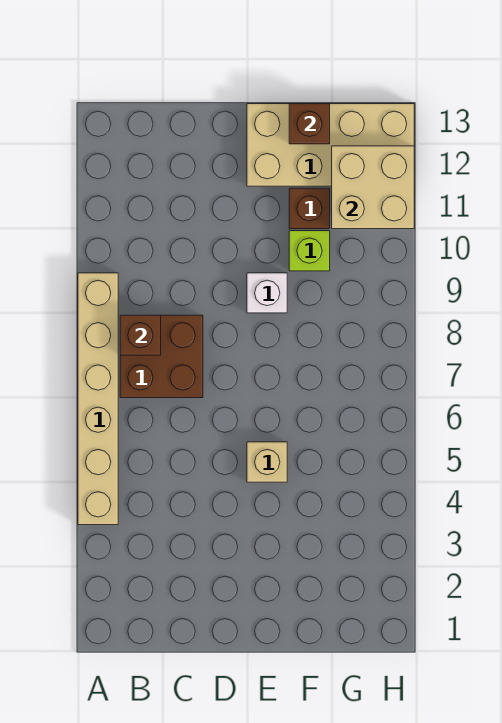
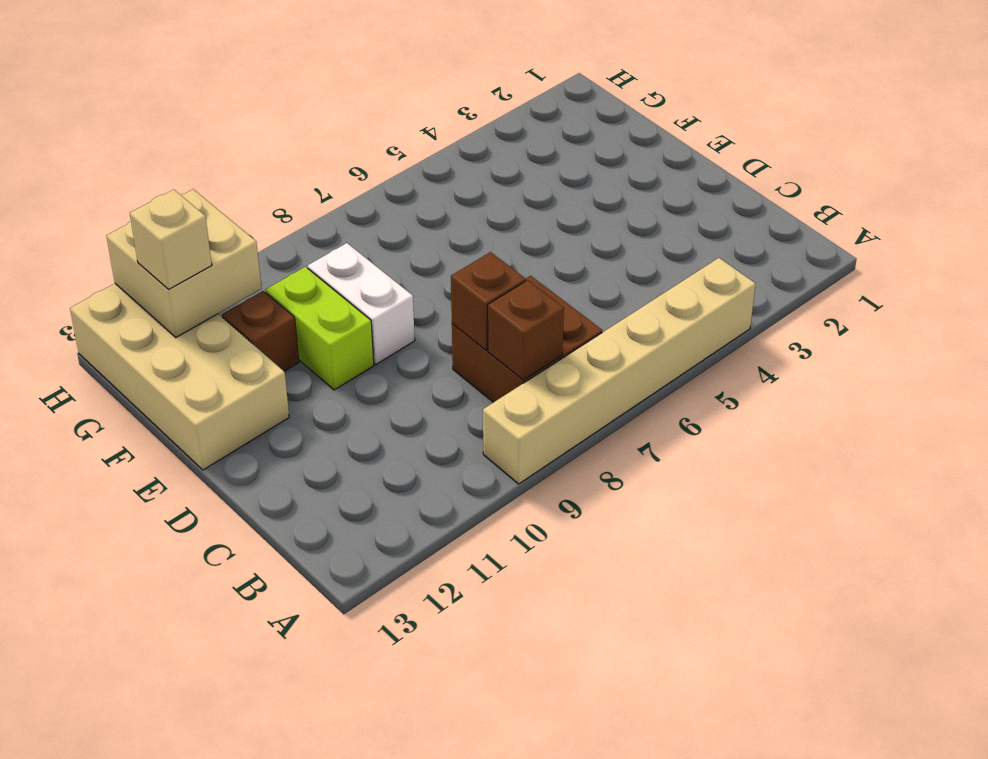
tan brick E5 level 1 -> tan brick G12 level 3
white brick E9 level 1 -> white brick E9:F9 level 1
lime brick F10 level 1 -> lime brick E10:F10 level 1
brown brick F13 level 2 -> brown brick C8 level 2

